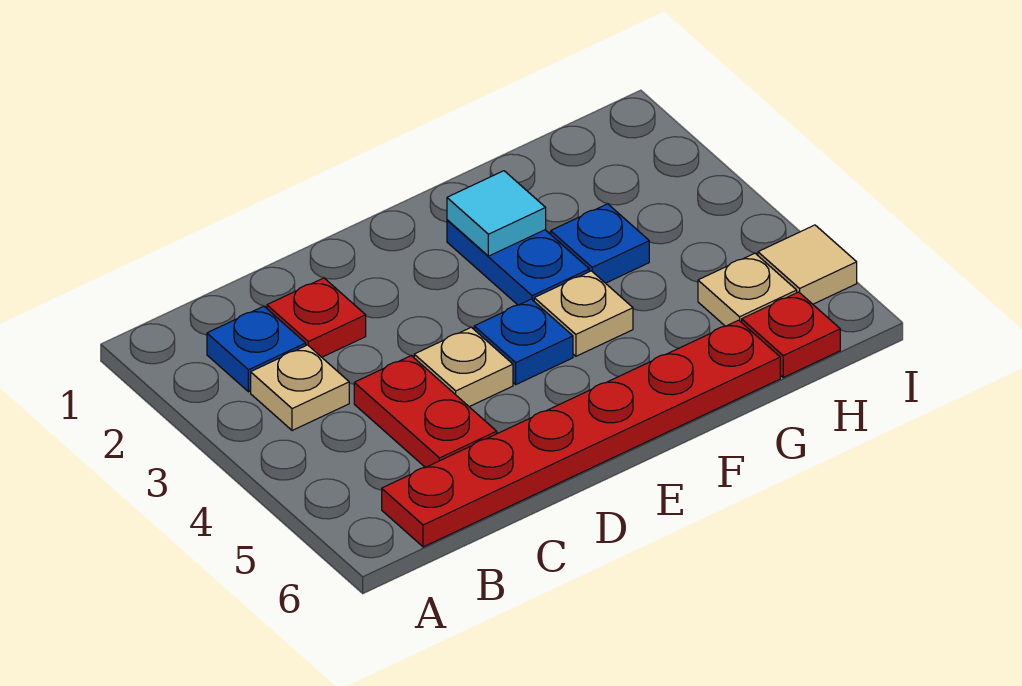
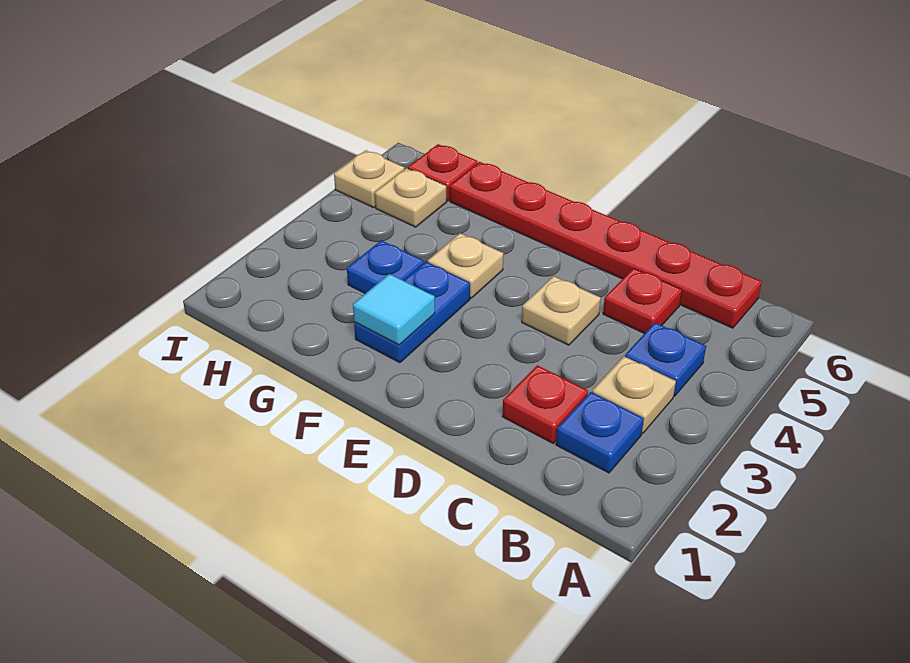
red plate C4:C5 level 1 -> red plate C5 level 1
blue plate E4 level 1 -> blue plate B4 level 1
tan tile I5 level 1 -> tan plate I5 level 1

